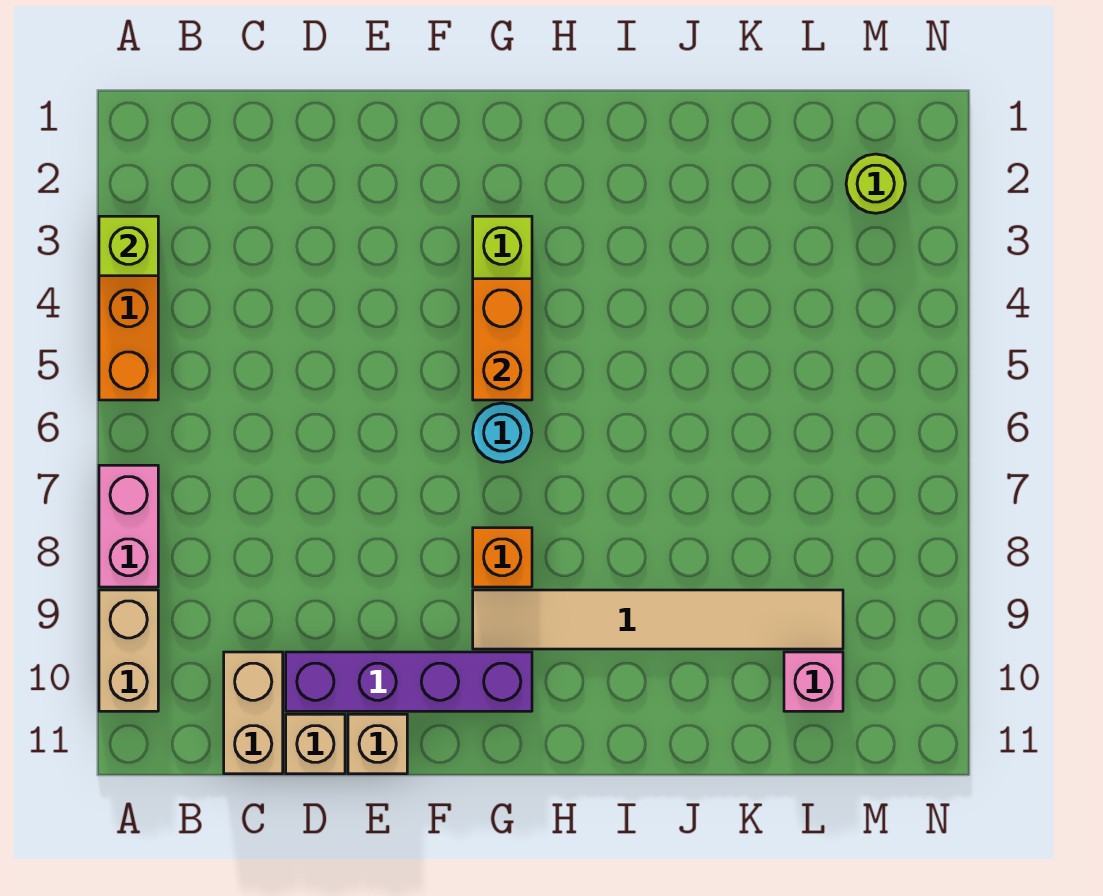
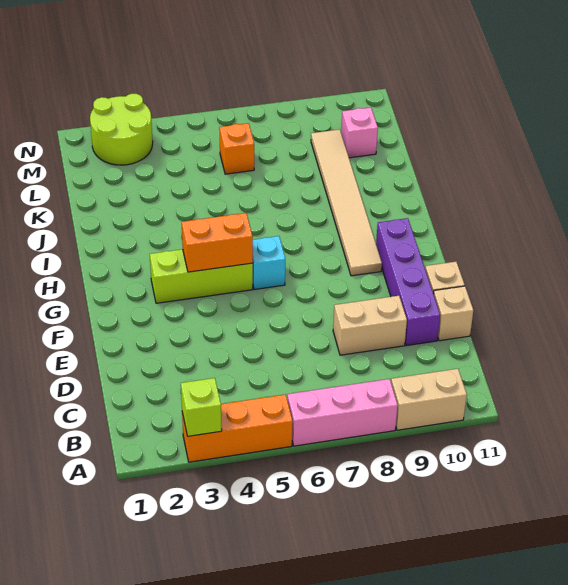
pink brick A7:A8 level 1 -> pink brick A6:A8 level 1
tan brick C10:C11 level 1 -> tan brick D8:D9 level 1
cyan round brick G6 level 1 -> cyan brick G6 level 1
orange brick G8 level 1 -> orange brick L6 level 1
lime round brick M2 level 1 -> lime round brick M2:N3 level 1

